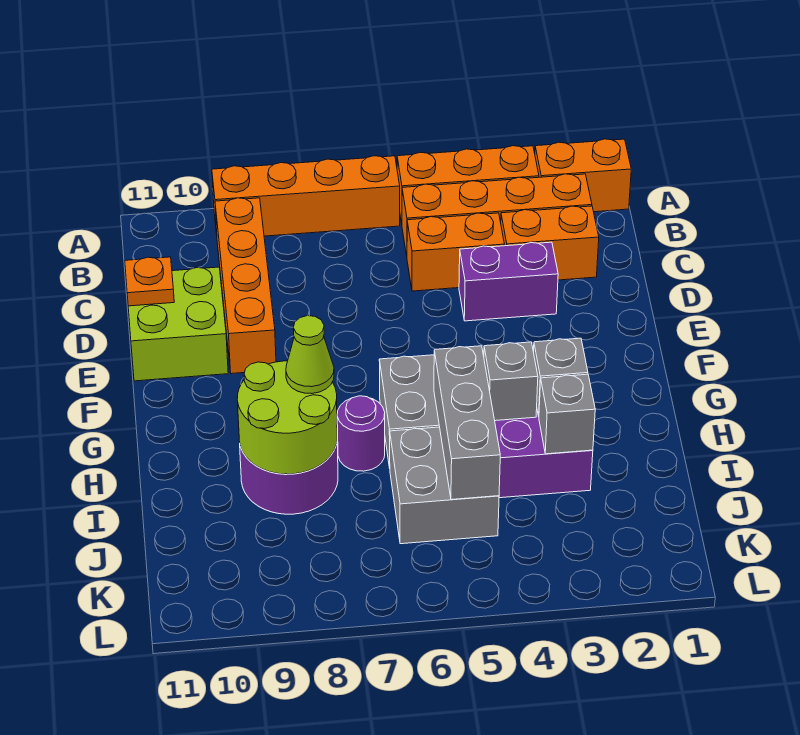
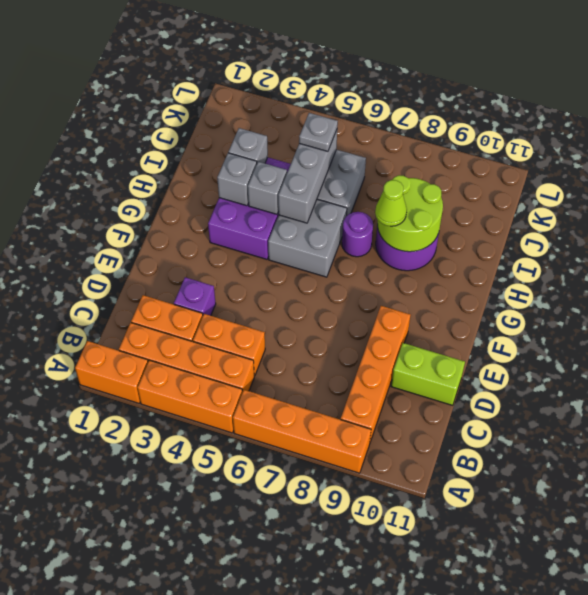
purple brick D3:D4 level 1 -> purple brick D3 level 1
lime brick D10:E11 level 1 -> lime brick D10:D11 level 1
orange plate D11 level 2 -> none
none -> grey plate J5 level 3

